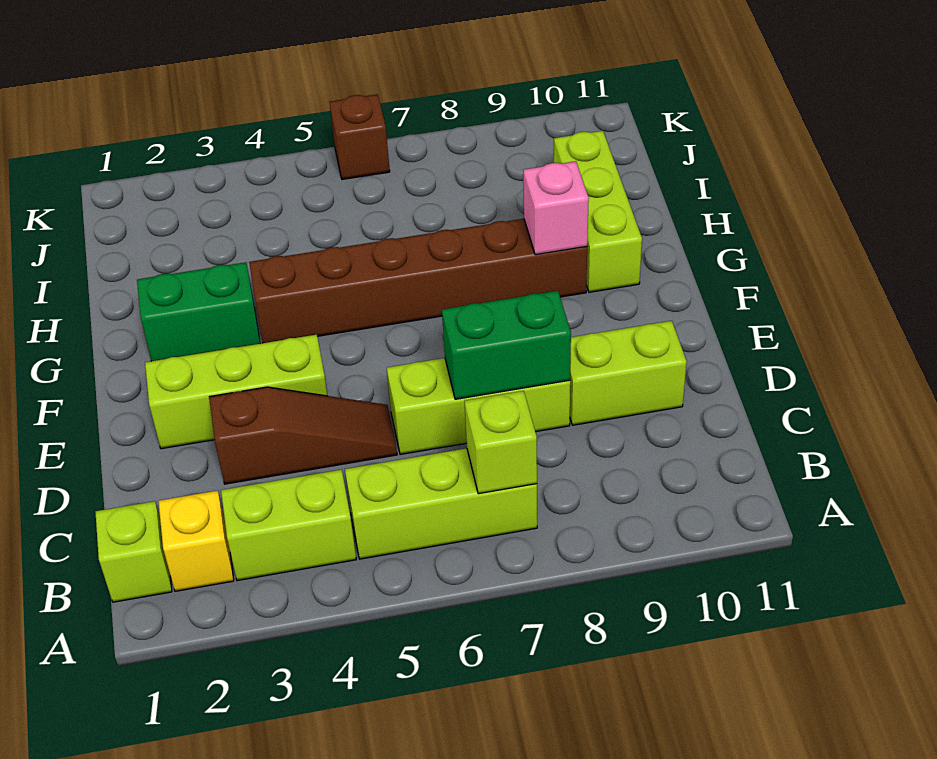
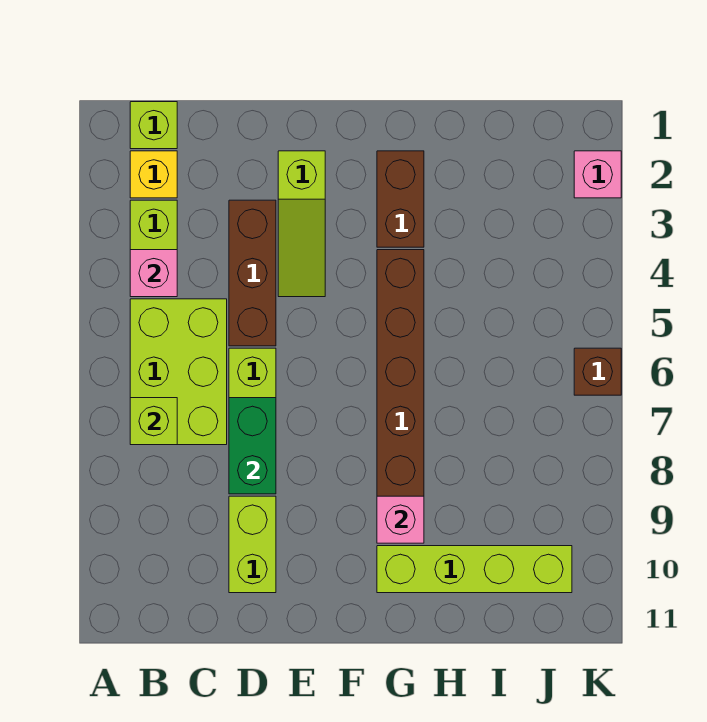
none -> pink brick B4 level 2
lime brick B5:B7 level 1 -> lime brick B5:C7 level 1
brown slope D3:D5 level 1 top 3 -> brown brick D3:D5 level 1
lime brick E2:E4 level 1 -> lime slope E2:E4 level 1 top 2
green brick G2:G3 level 1 -> brown brick G2:G3 level 1
lime brick G10:I10 level 1 -> lime brick G10:J10 level 1
none -> pink brick K2 level 1

